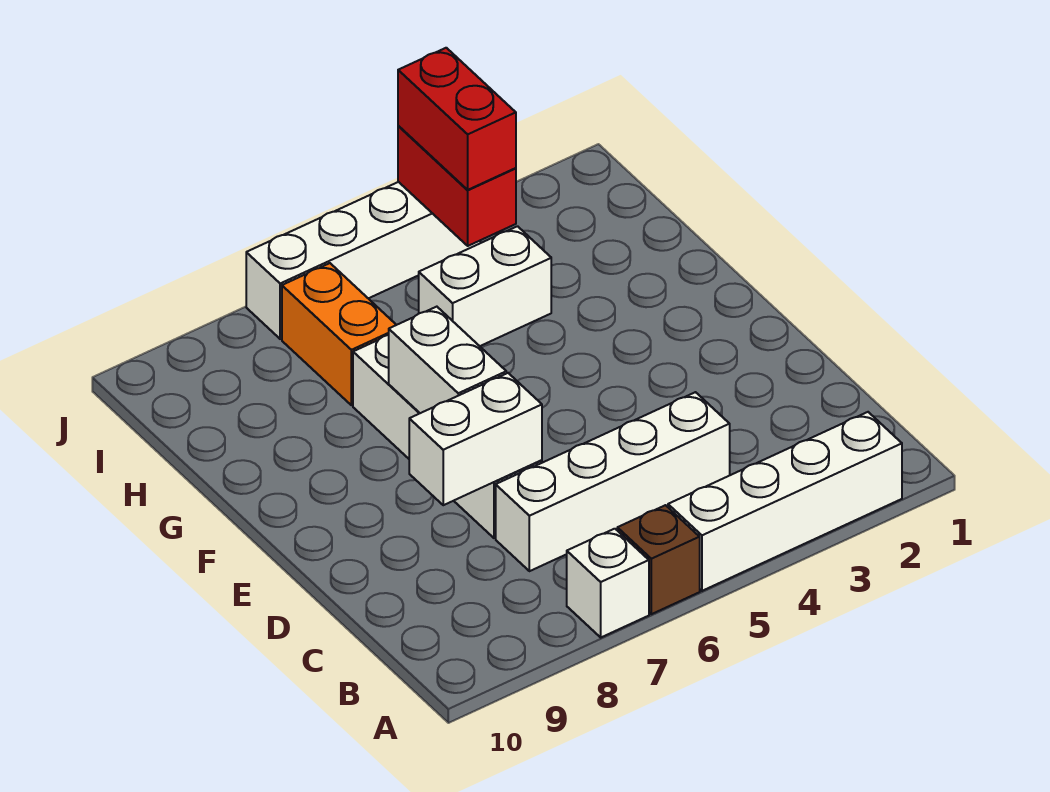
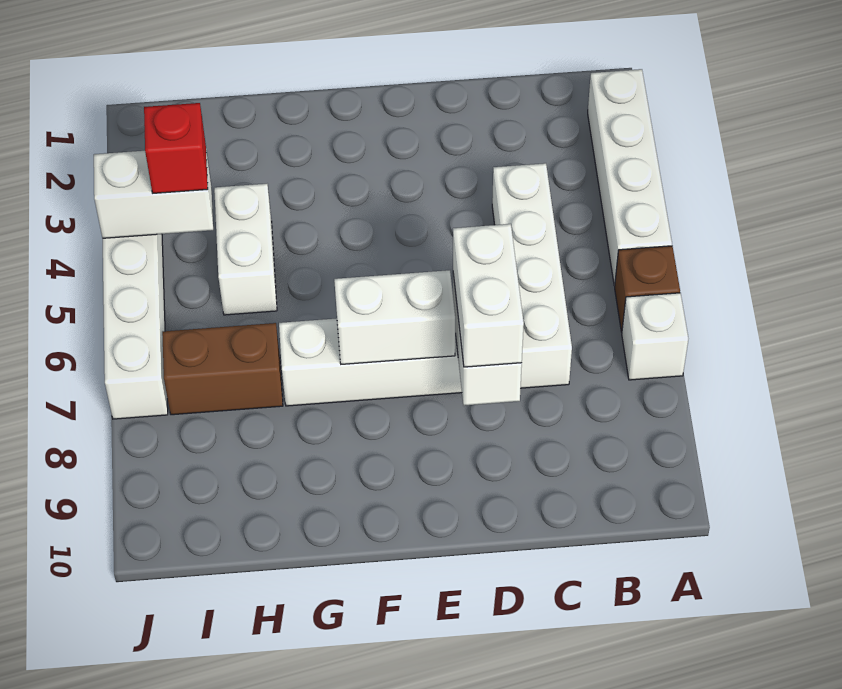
none -> white brick D7:D8 level 3
orange brick H7:I7 level 1 -> brown brick H7:I7 level 1
red brick I4:J4 level 2 -> white brick I4:J4 level 2
red brick I4:J4 level 3 -> red brick I4 level 3

